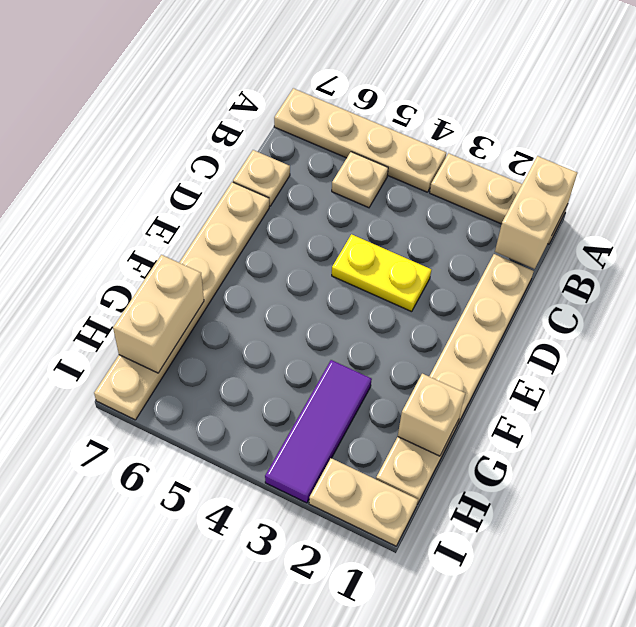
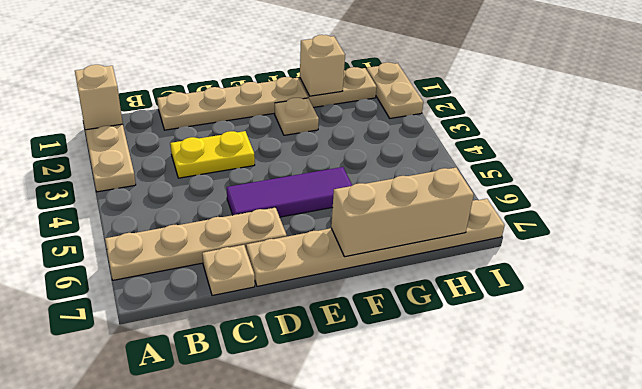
tan brick A1:B1 level 2 -> tan brick A1 level 2
tan plate A4:A7 level 1 -> tan plate A6:D6 level 1
tan plate B5 level 1 -> tan plate F2 level 1
yellow plate D3:D4 level 1 -> yellow plate C3:D3 level 1
purple tile G3:I3 level 1 -> purple tile D5:F5 level 1
tan brick G7:H7 level 2 -> tan brick F7:H7 level 2

